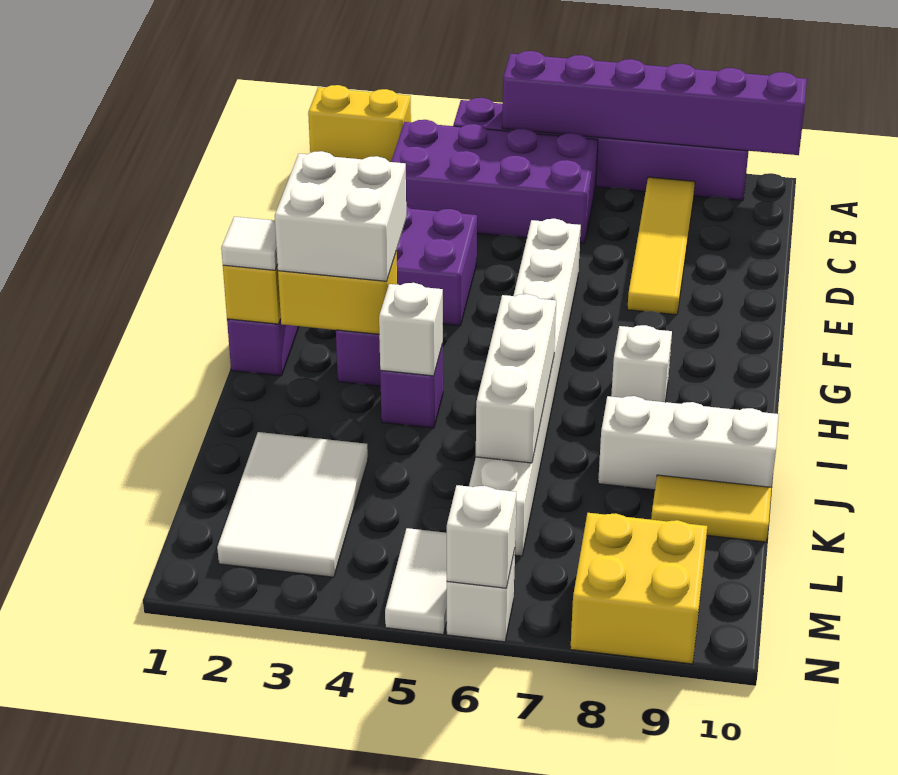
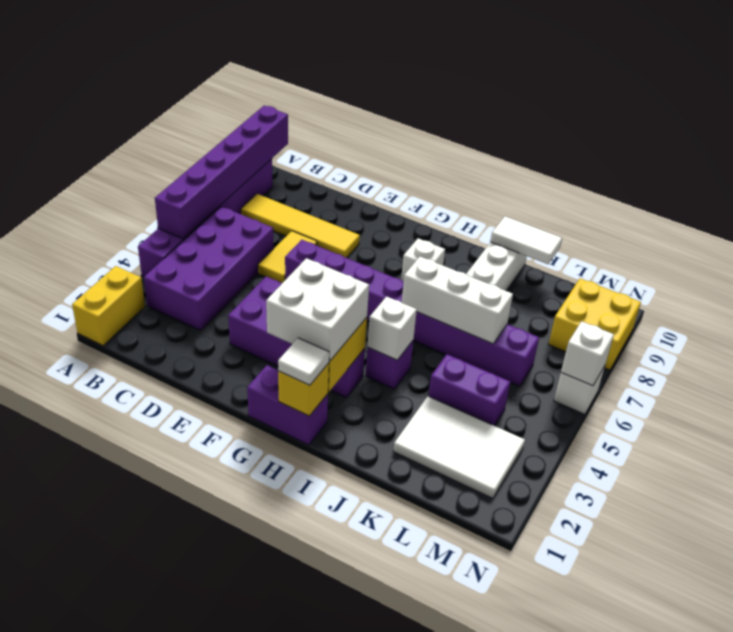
white brick E6:L6 level 1 -> purple brick E6:L6 level 1
none -> purple brick K4:L4 level 1
yellow tile K9:K10 level 1 -> yellow tile D6:D7 level 1
white tile M5:N5 level 1 -> white tile J10:K10 level 2

